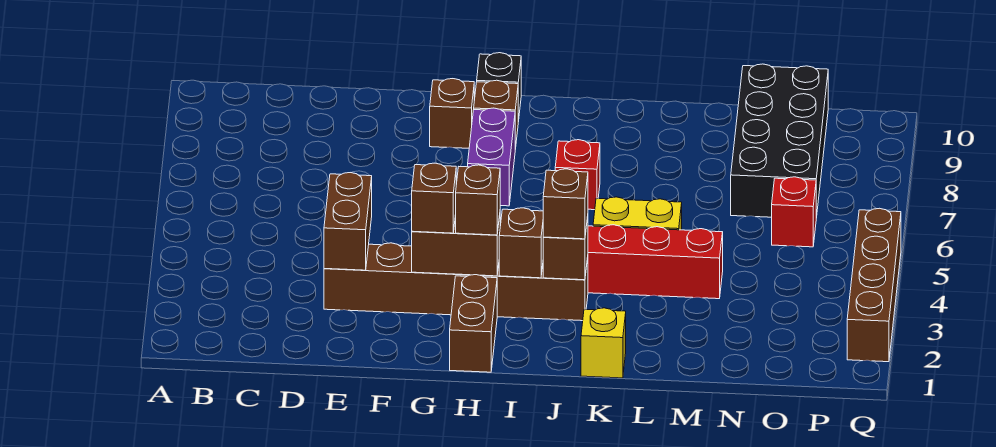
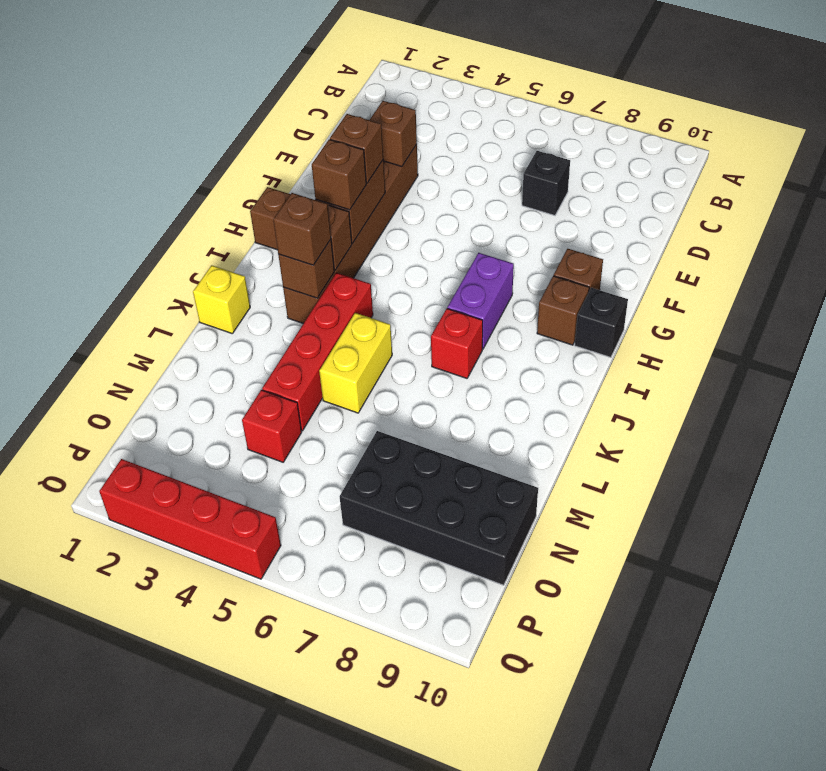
none -> black brick D7 level 1
brown brick E3:E4 level 2 -> brown brick E3 level 2
purple brick H7:H8 level 1 -> purple brick H7:I7 level 1
red brick O6 level 1 -> red brick N4 level 1
brown brick Q2:Q5 level 1 -> red brick Q2:Q5 level 1

